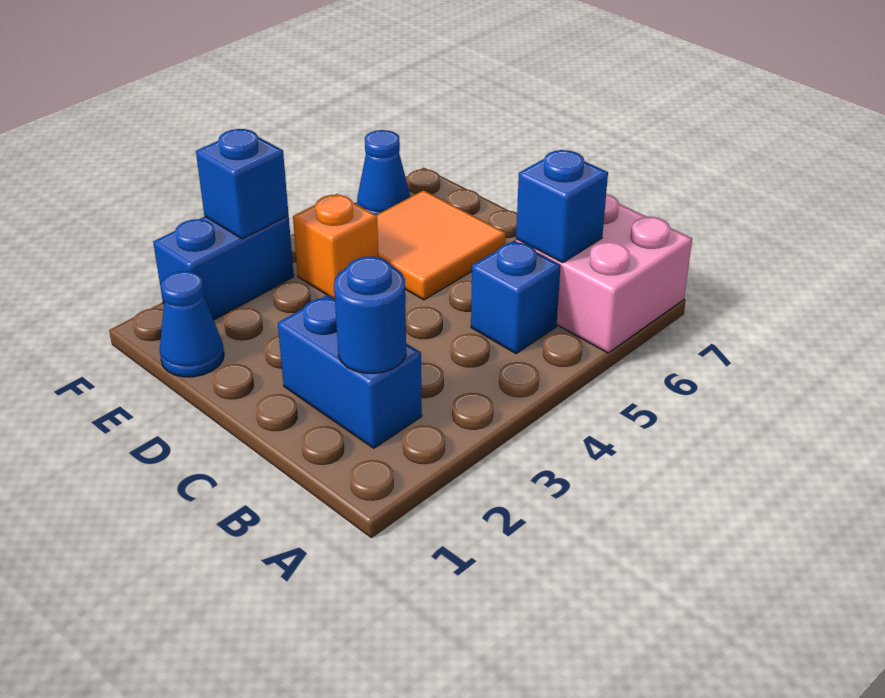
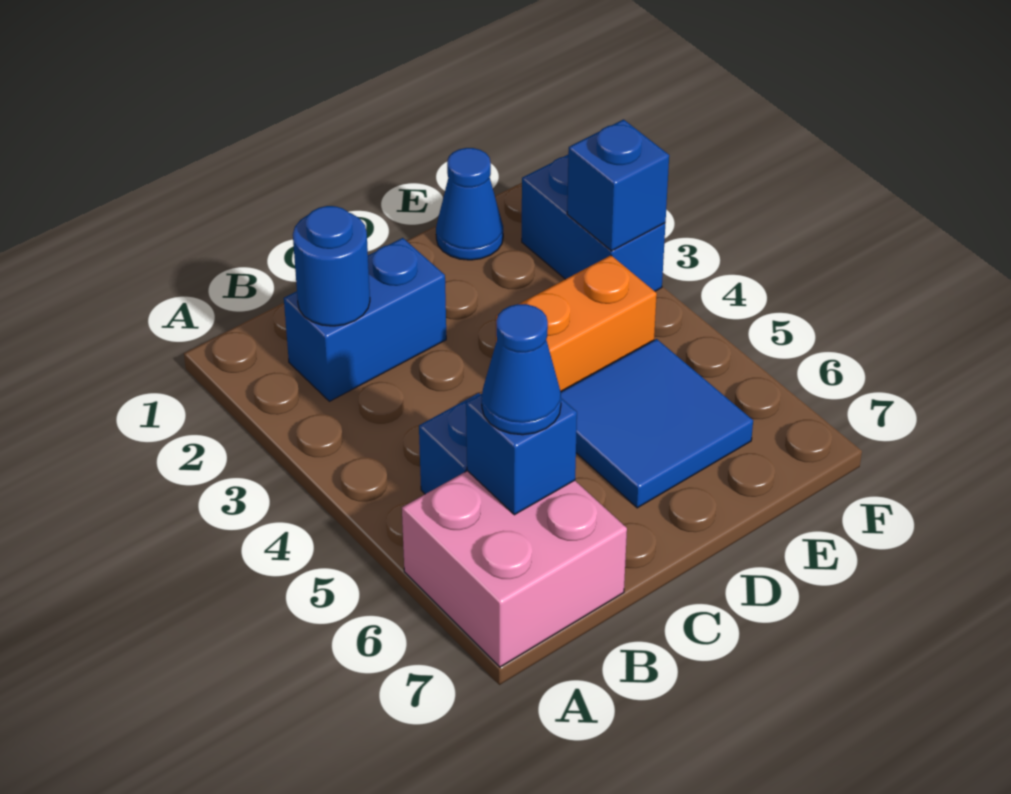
orange tile D5:E6 level 1 -> blue tile D5:E6 level 1
orange brick E4 level 1 -> orange brick D4:E4 level 1
blue cone F6 level 1 -> blue cone B6 level 3

